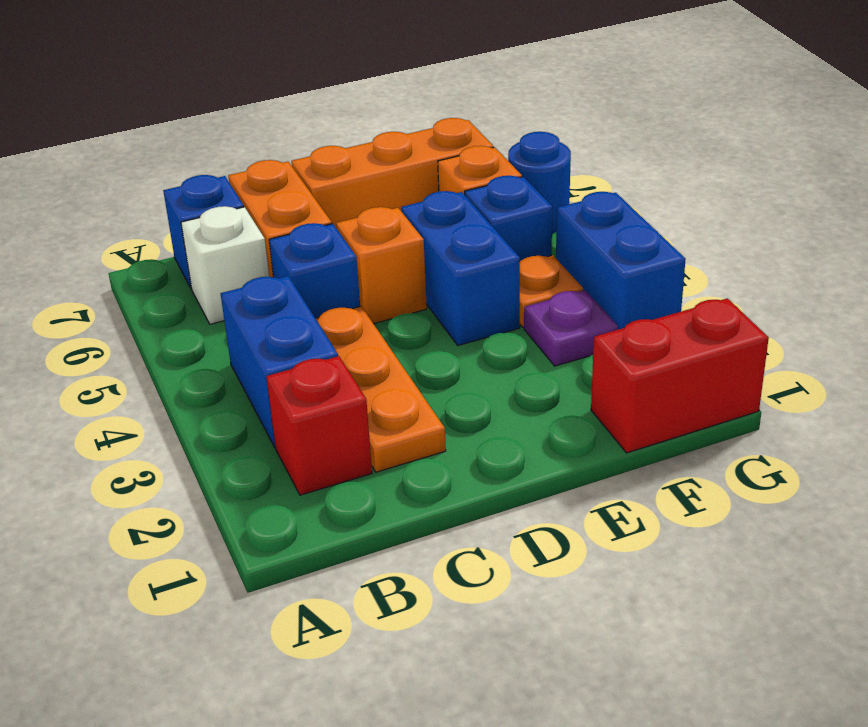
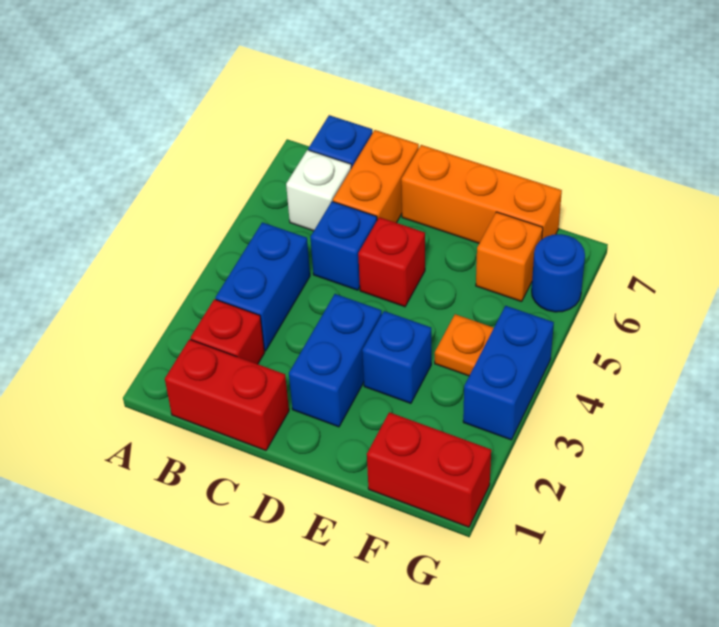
none -> red brick B1:C1 level 1
orange plate C2:C4 level 1 -> none
orange brick D5 level 1 -> red brick D5 level 1
blue brick E4:E5 level 1 -> blue brick D2:D3 level 1
purple plate F3 level 1 -> none
blue brick F5 level 1 -> blue brick E3 level 1

